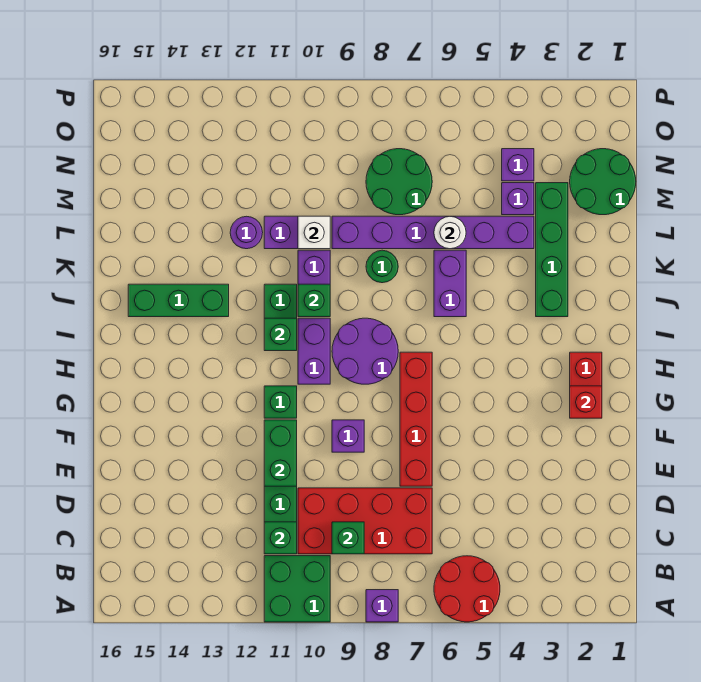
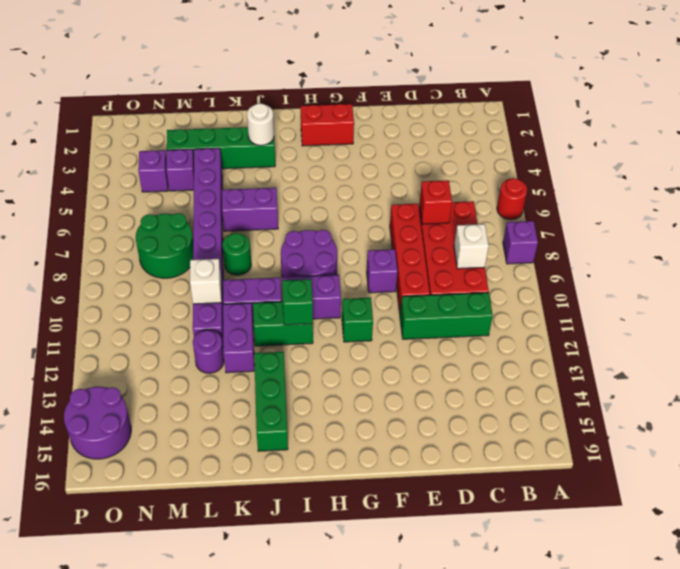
red round brick A5:B6 level 1 -> red round brick A6 level 1
green brick A10:B11 level 1 -> none
green brick C9 level 2 -> white brick C9 level 2
green brick C11 level 2 -> none
red brick E7:H7 level 1 -> red brick E7:E10 level 1
green brick E11:F11 level 2 -> none
red brick G2 level 2 -> red brick D7 level 2
green brick J10 level 2 -> none
none -> purple brick K11:K12 level 1
white round brick L6 level 2 -> white round brick J3 level 2
green round brick M1:N2 level 1 -> none
none -> purple round brick O14:P15 level 1

